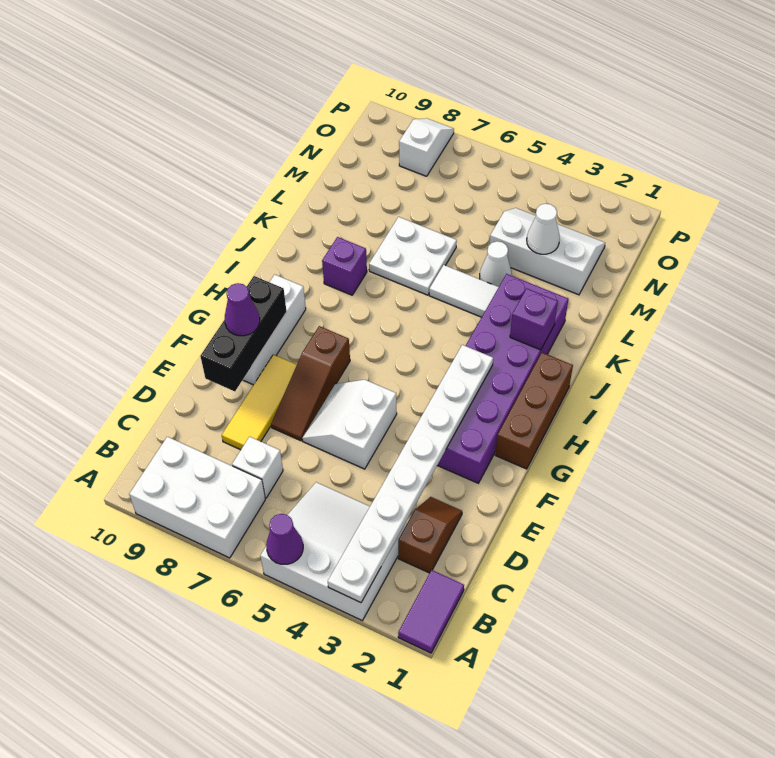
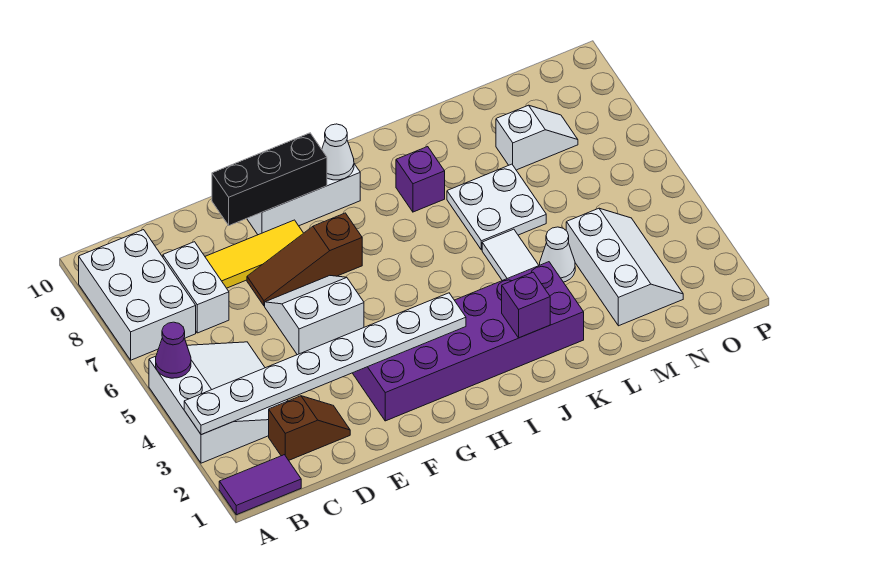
white brick C7 level 1 -> white brick C7:C8 level 1
purple cone F9 level 3 -> none
brown brick G1:I1 level 1 -> none
white cone M3 level 2 -> white cone H9 level 2
white slope O8:P8 level 1 top O -> white slope M8:N8 level 1 top M

